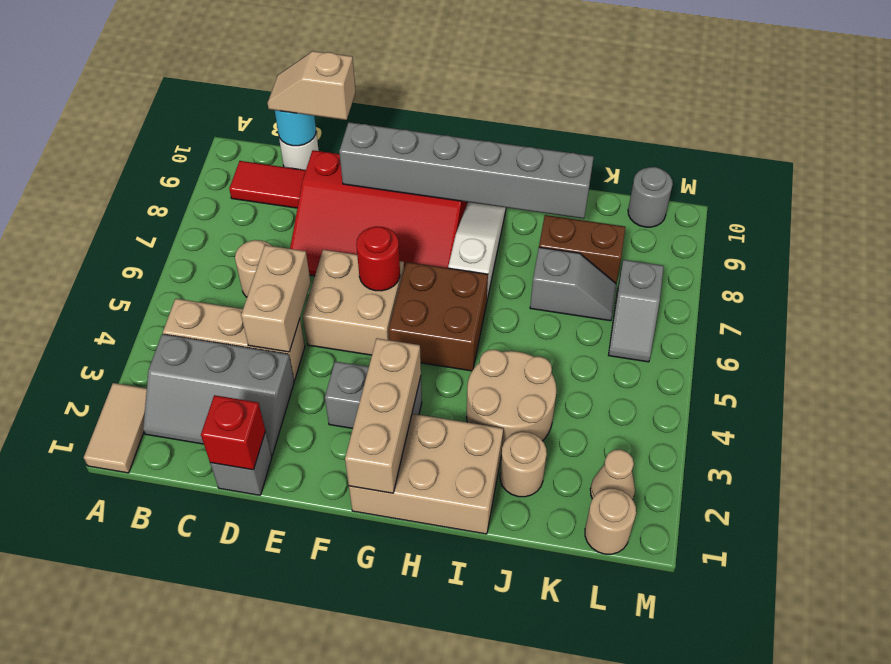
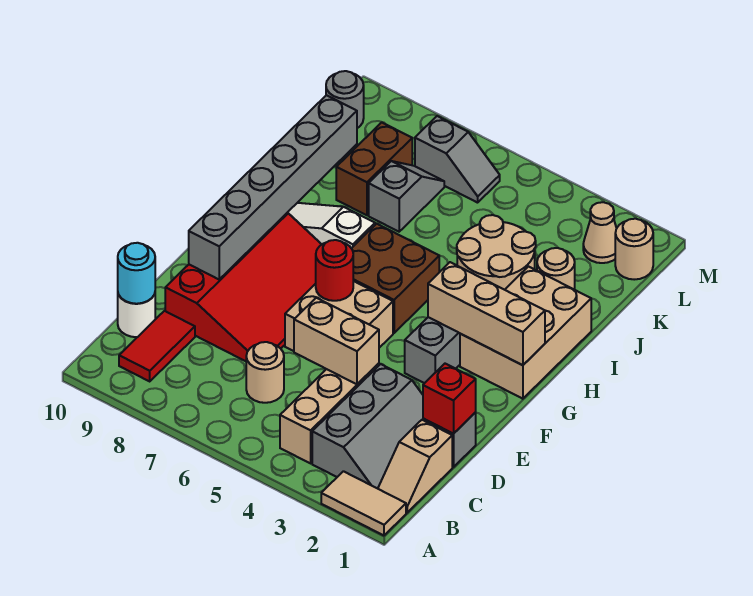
tan slope C10:D10 level 3 top D -> tan slope B1:C1 level 1 top C

